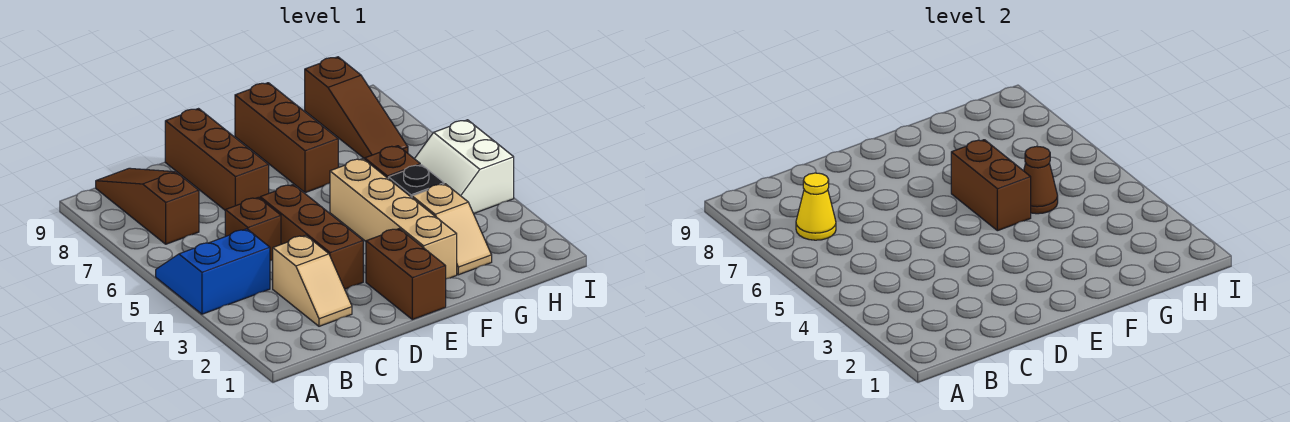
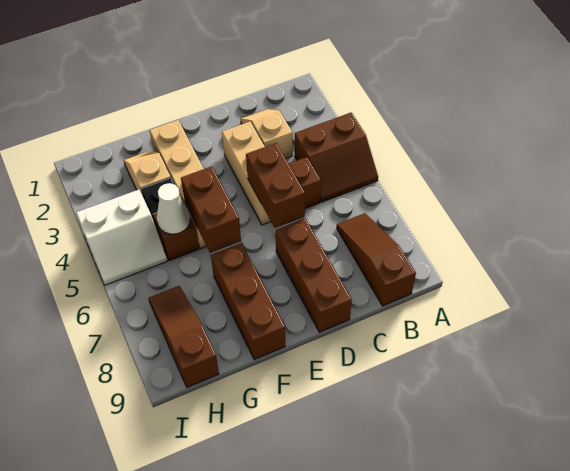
blue slope A4:B5 level 1 top 4 -> brown slope A4:B5 level 1 top 4
brown slope B7:B9 level 1 top 7 -> brown slope B7:B9 level 1 top 9
yellow cone B7 level 2 -> none
brown brick D3:D5 level 1 -> tan brick D3:D5 level 1
brown brick E1:E2 level 1 -> brown brick D5:D6 level 2
brown cone G5 level 2 -> white cone G5 level 2
white slope H4:I5 level 1 top I -> white slope H4:I5 level 1 top 4

